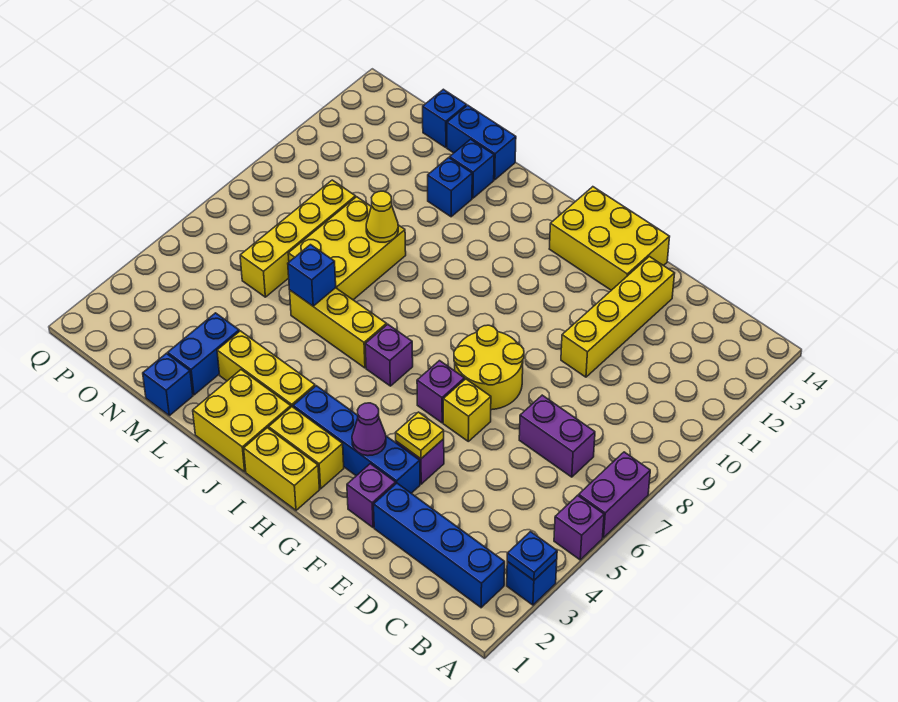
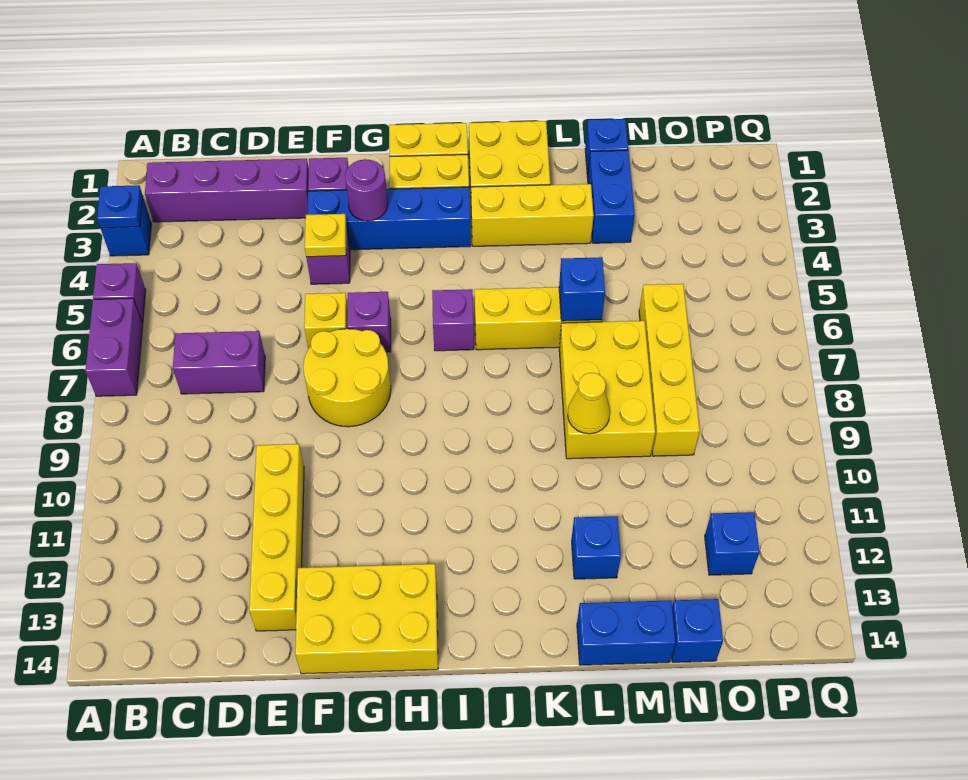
blue brick B2:E2 level 1 -> purple brick B2:E2 level 1
purple cone G3 level 2 -> purple round brick G3 level 2
blue brick L13 level 1 -> blue brick O12 level 1

